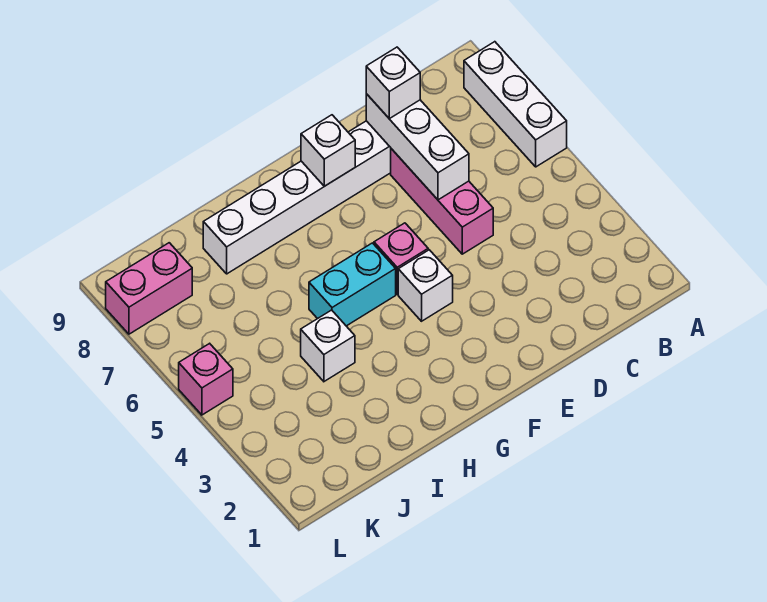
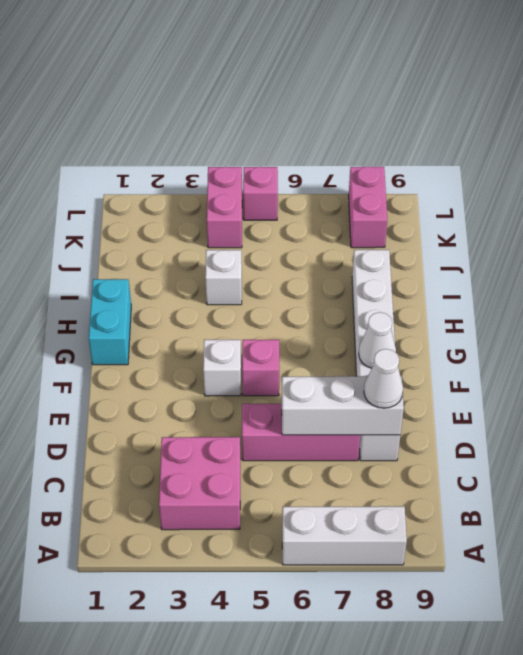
none -> pink brick B3:C4 level 1
white brick D8 level 3 -> white cone D8 level 3
white brick F8 level 2 -> white cone F8 level 2
cyan brick G5:H5 level 1 -> cyan brick G1:H1 level 1
none -> pink brick K4:L4 level 1

